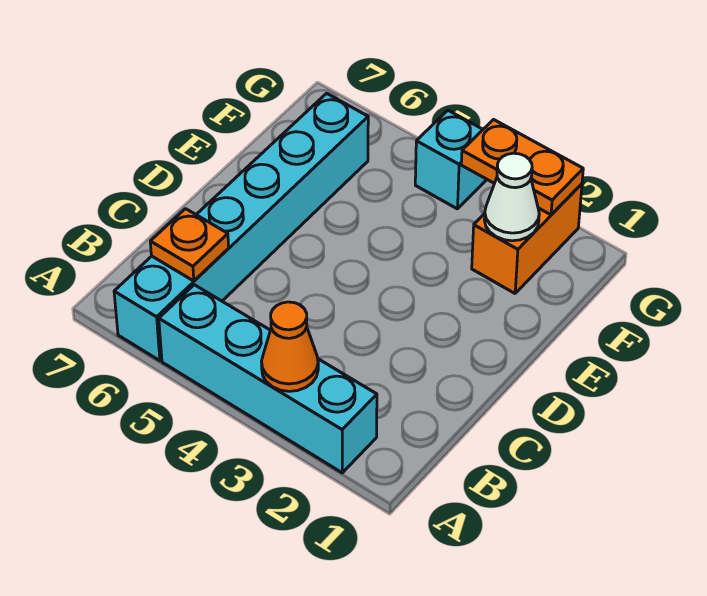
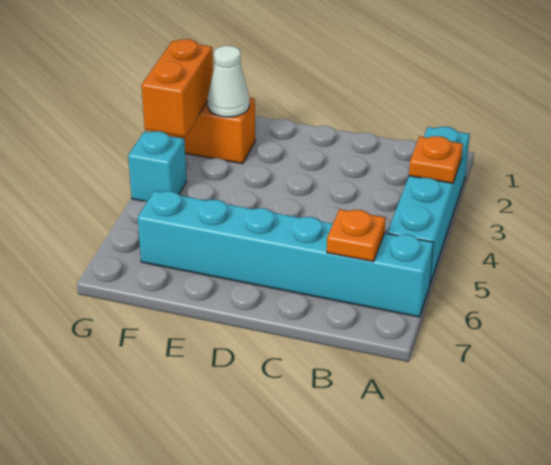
orange cone A3 level 2 -> orange plate A3 level 2
orange plate G2:G3 level 2 -> orange brick G2:G3 level 2

